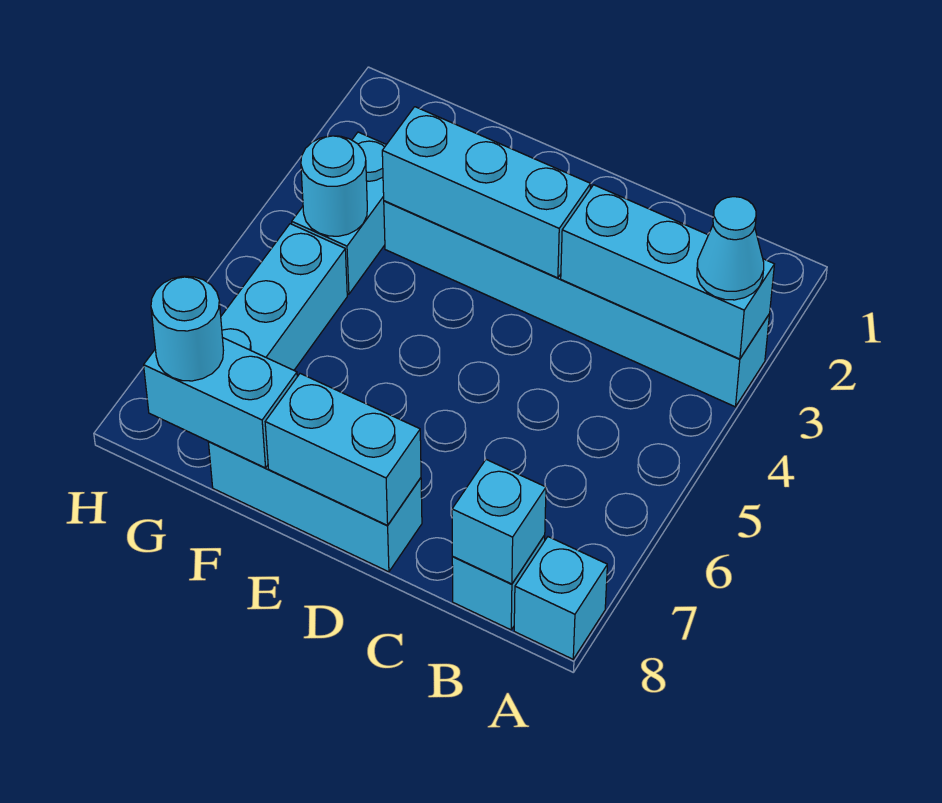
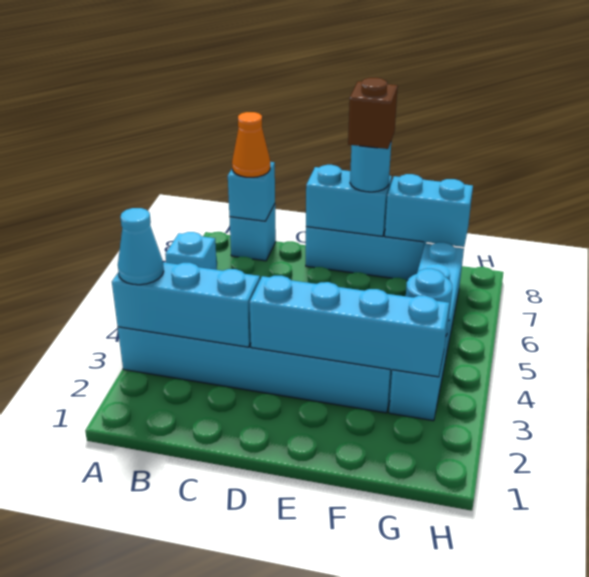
cyan brick A8 level 1 -> cyan brick A6 level 1
none -> orange cone B8 level 3
cyan brick D3:F3 level 2 -> cyan brick D3:G3 level 2
none -> brown brick E8 level 4
cyan round brick G8 level 3 -> cyan round brick E8 level 3

